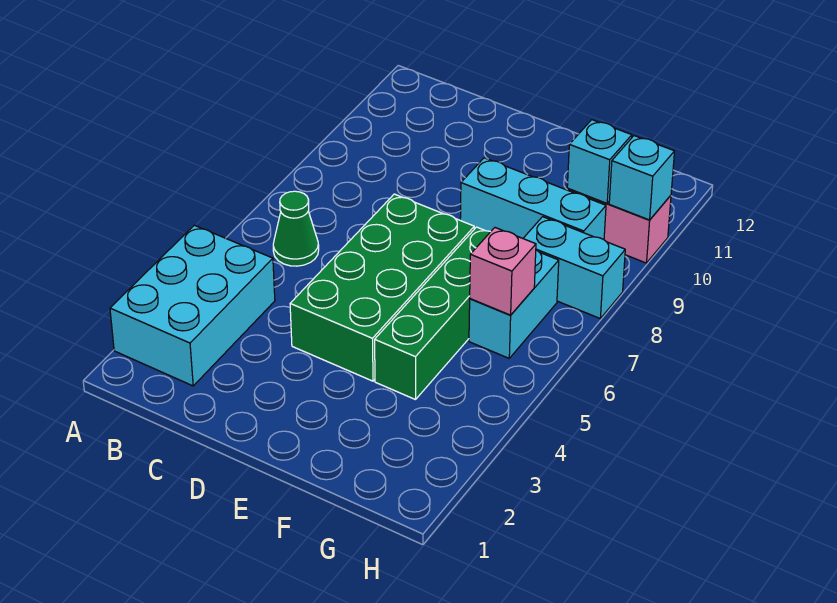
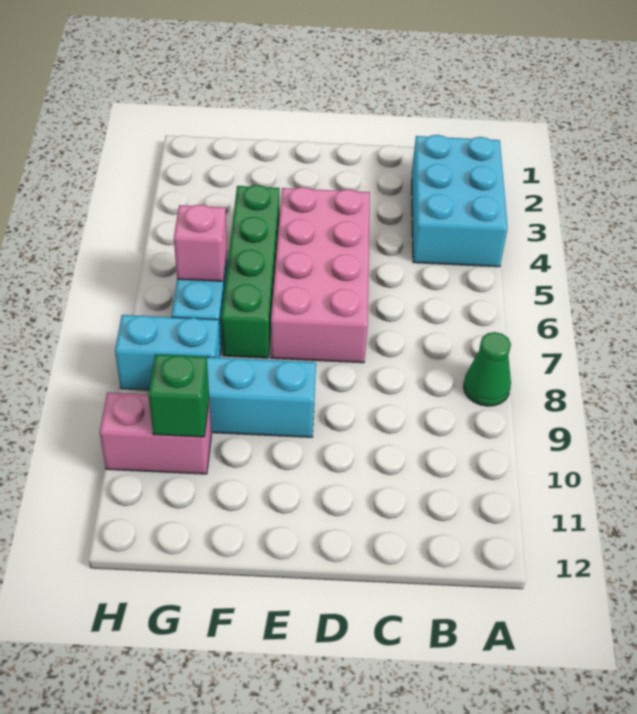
green cone B6 level 1 -> green cone A8 level 1
green brick D4:E7 level 1 -> pink brick D4:E7 level 1
cyan brick G10 level 2 -> green brick G10 level 2
cyan brick H10 level 2 -> none

